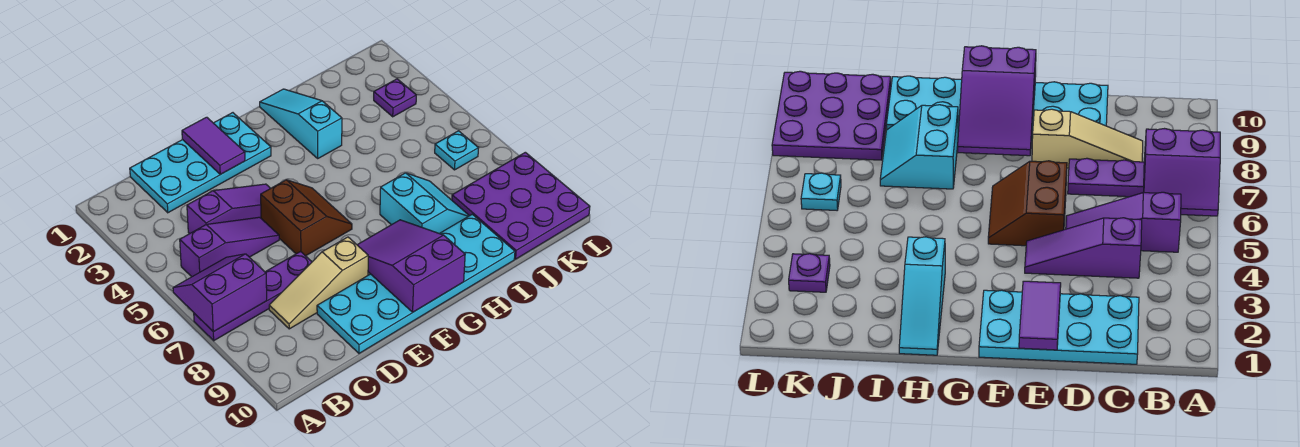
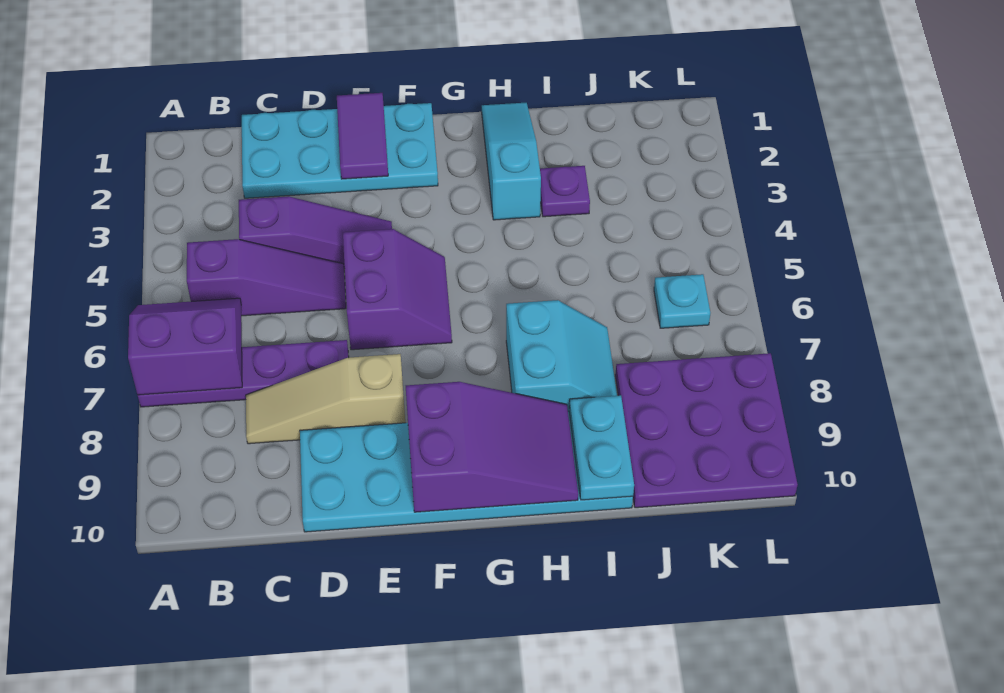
brown slope E5:F6 level 1 top E -> purple slope E5:F6 level 1 top E
purple slope F8:G10 level 2 top 10 -> purple slope F9:H10 level 2 top F
none -> cyan plate I9:I10 level 2
purple plate K3 level 1 -> purple plate I3 level 1

